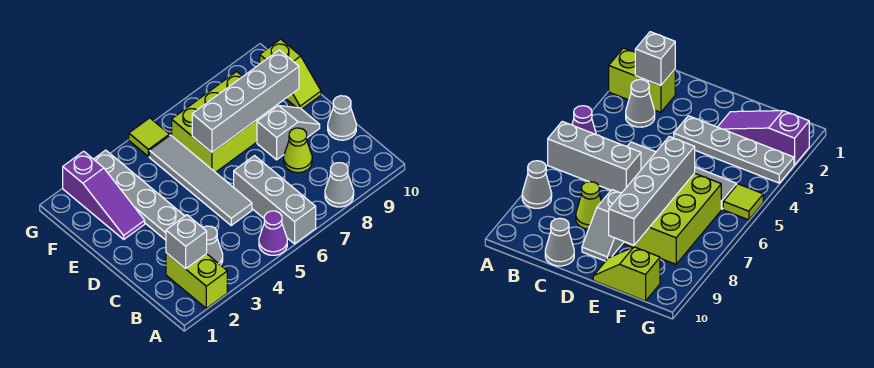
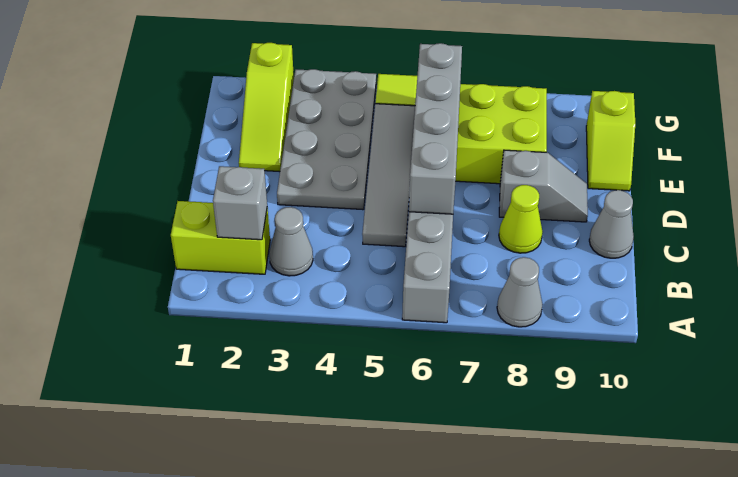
lime brick A2:B2 level 1 -> lime brick B1:B2 level 1
purple cone A5 level 1 -> none
grey plate D3:G3 level 1 -> grey plate D3:G4 level 1
purple slope E2:G2 level 1 top G -> lime slope E2:G2 level 1 top G
grey brick E6:E9 level 2 -> grey brick C6:F6 level 2

